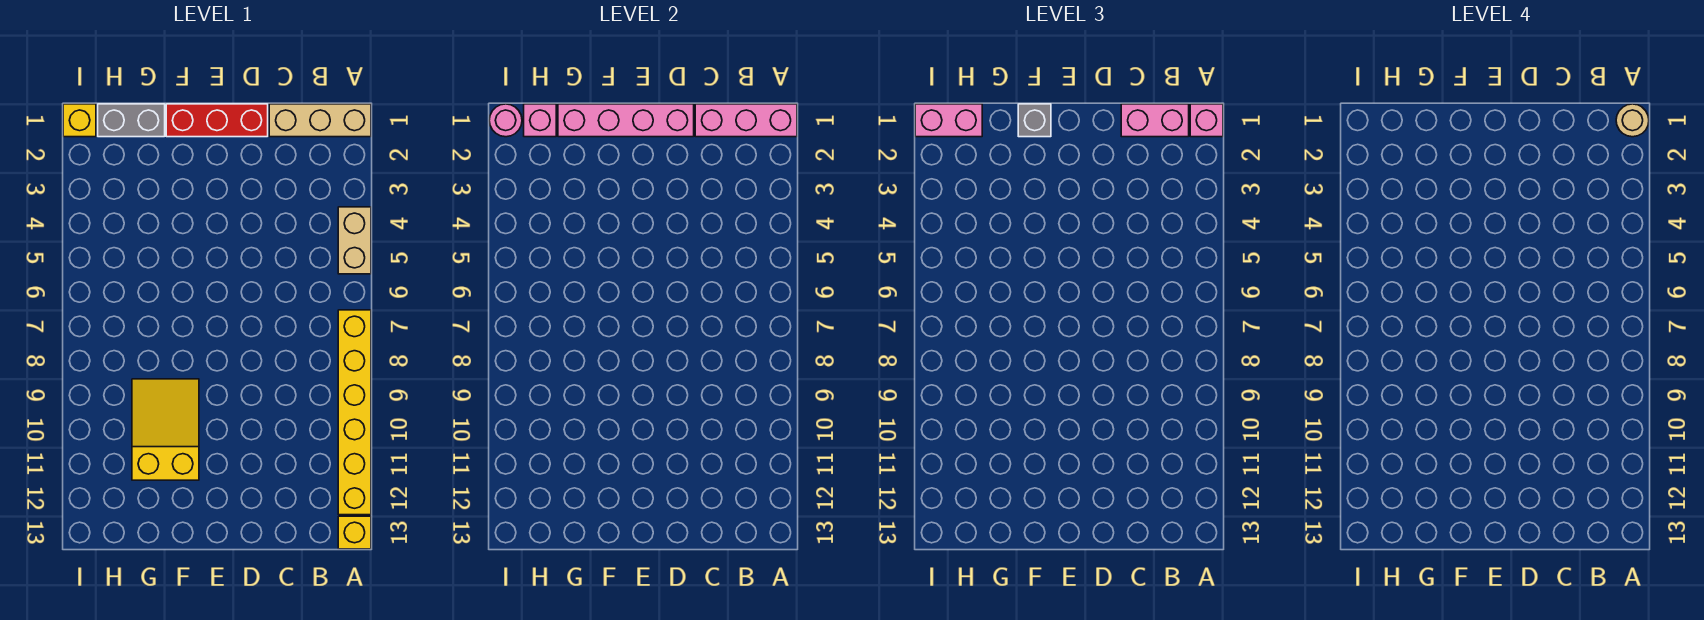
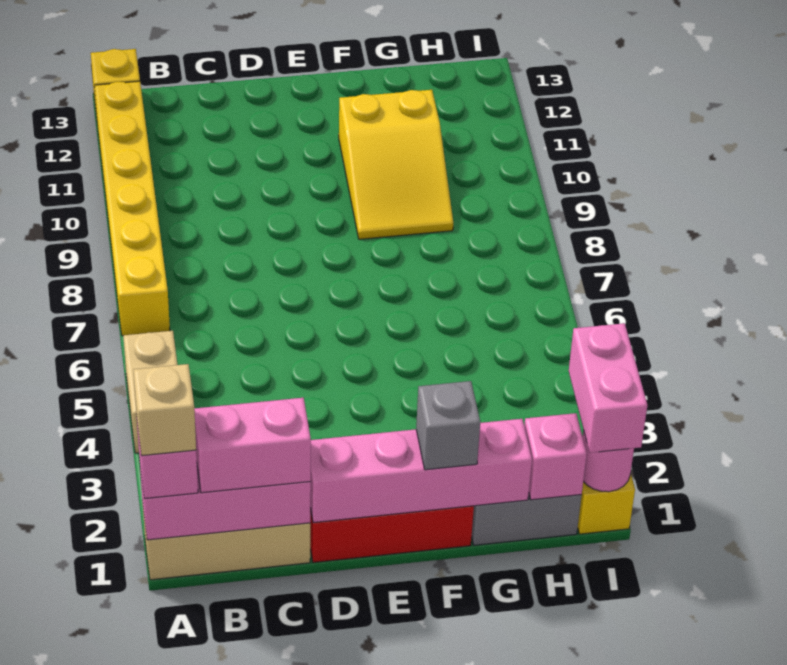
tan round brick A1 level 4 -> tan brick A1 level 4
pink brick H1:I1 level 3 -> pink brick I1:I2 level 3

